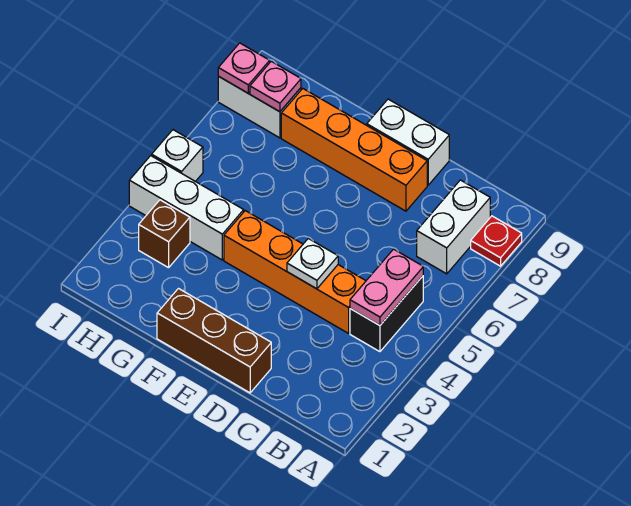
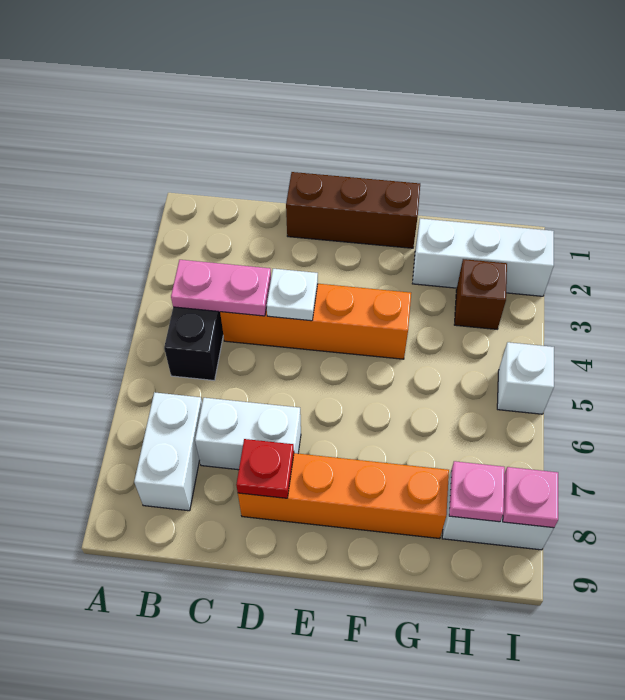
red plate A8 level 1 -> red plate D8 level 2
pink plate B4:B5 level 2 -> pink plate B4:C4 level 2
white brick D9:E9 level 1 -> white brick C7:D7 level 1
white brick G4:I4 level 1 -> white brick G2:I2 level 1

